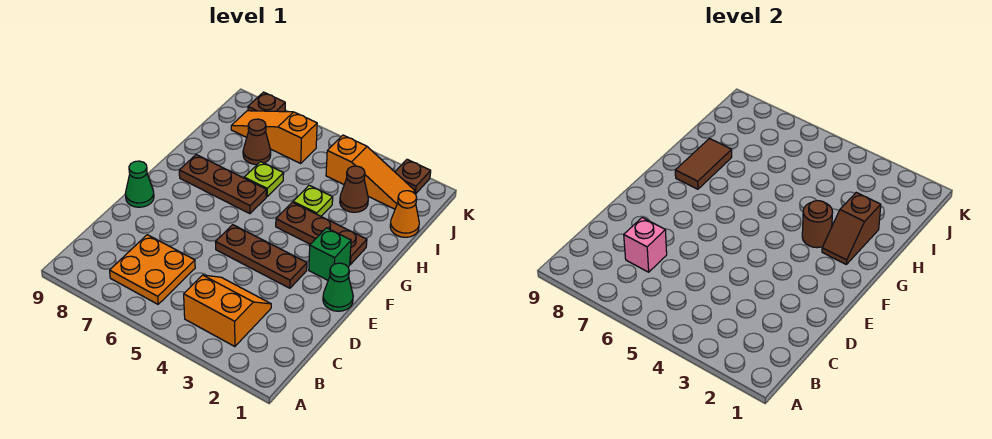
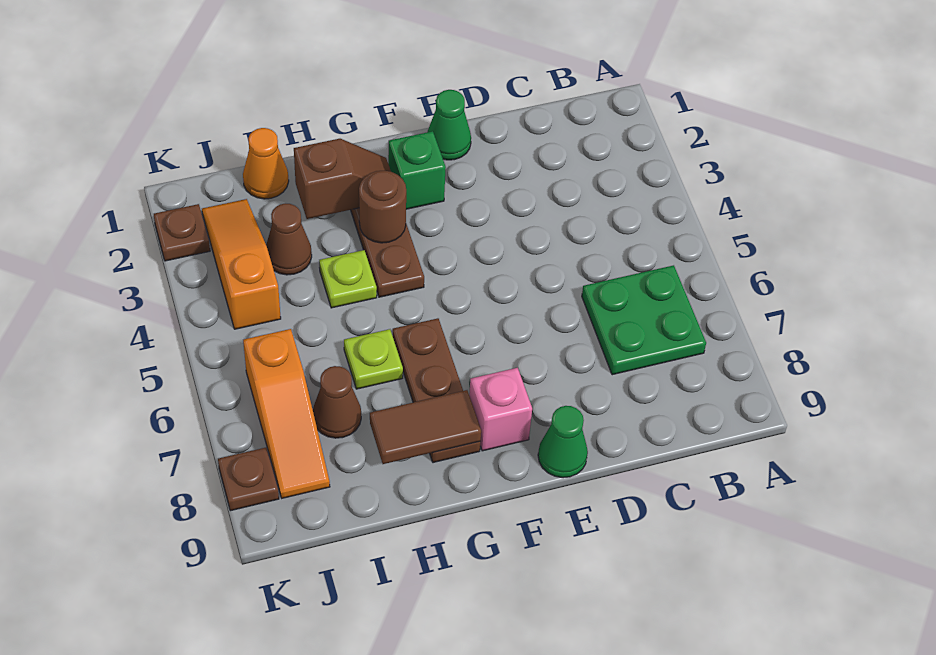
orange slope B3:C4 level 1 top B -> none
orange plate B6:C7 level 1 -> green plate B6:C7 level 1
pink brick C7 level 2 -> pink brick F8 level 1
brown plate E3:E5 level 1 -> none

